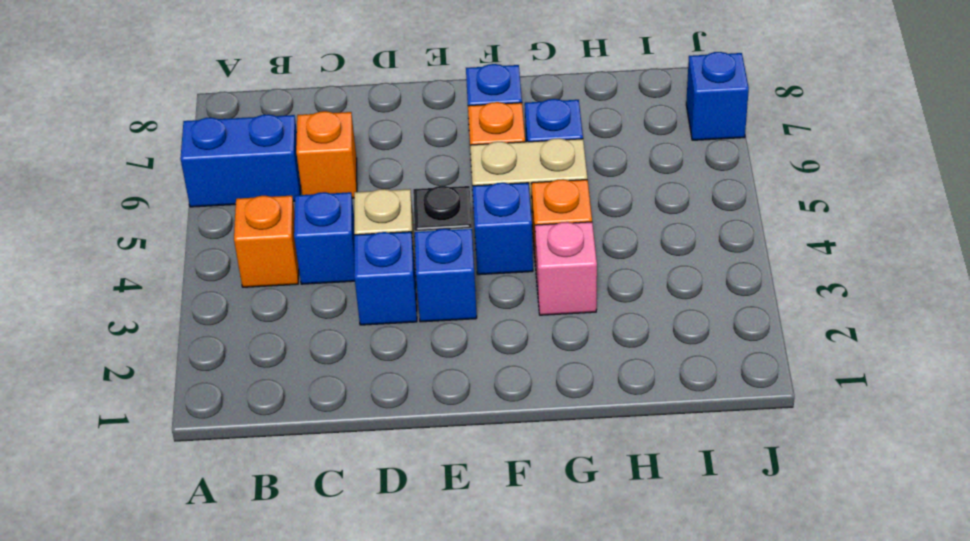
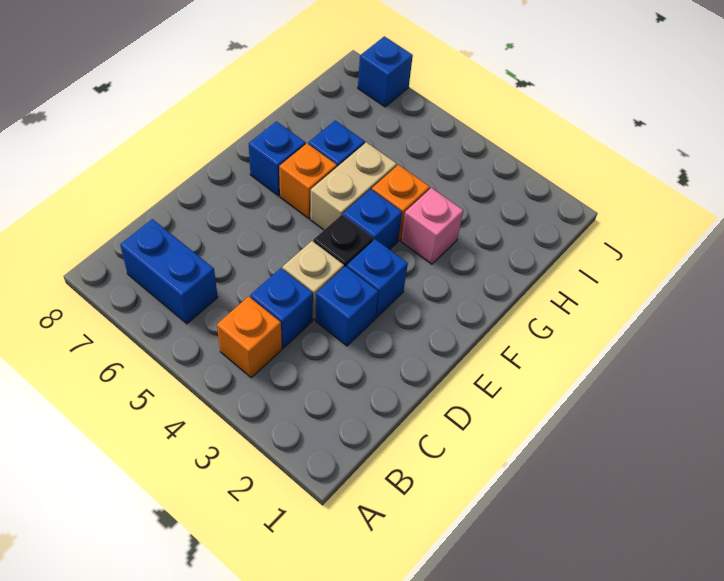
blue brick A6:B6 level 1 -> blue brick B6:B7 level 1
orange brick C6 level 1 -> none

